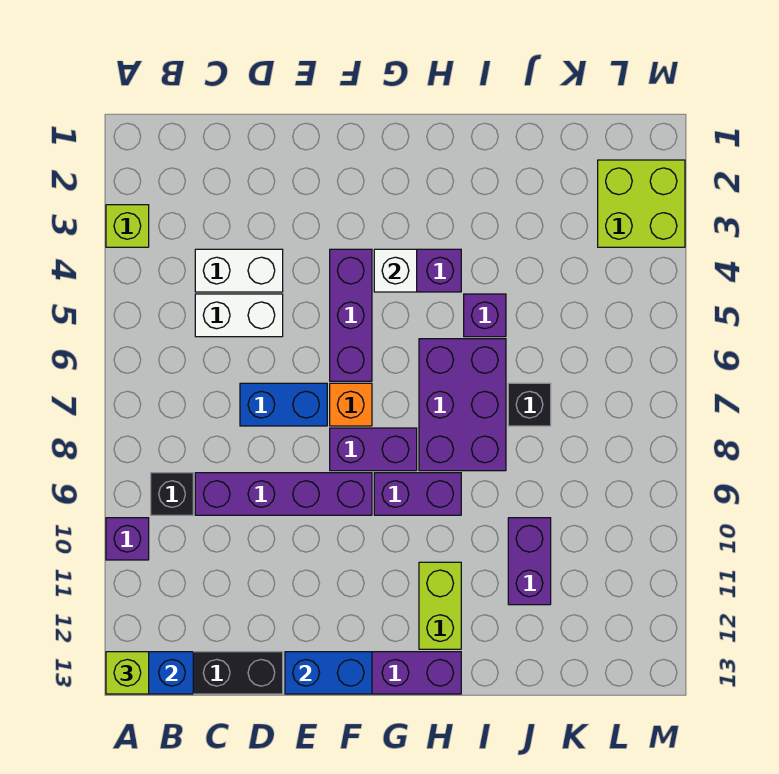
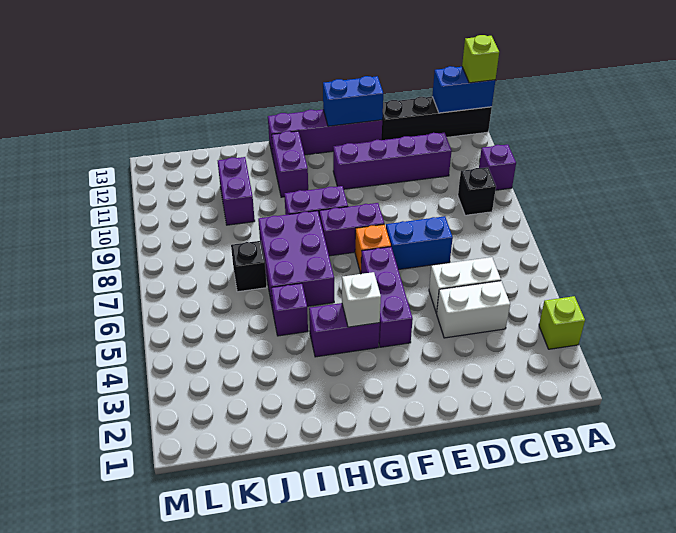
purple brick C9:F9 level 1 -> purple brick C11:F11 level 1
lime brick H11:H12 level 1 -> purple brick H11:H12 level 1
lime brick L2:M3 level 1 -> none

